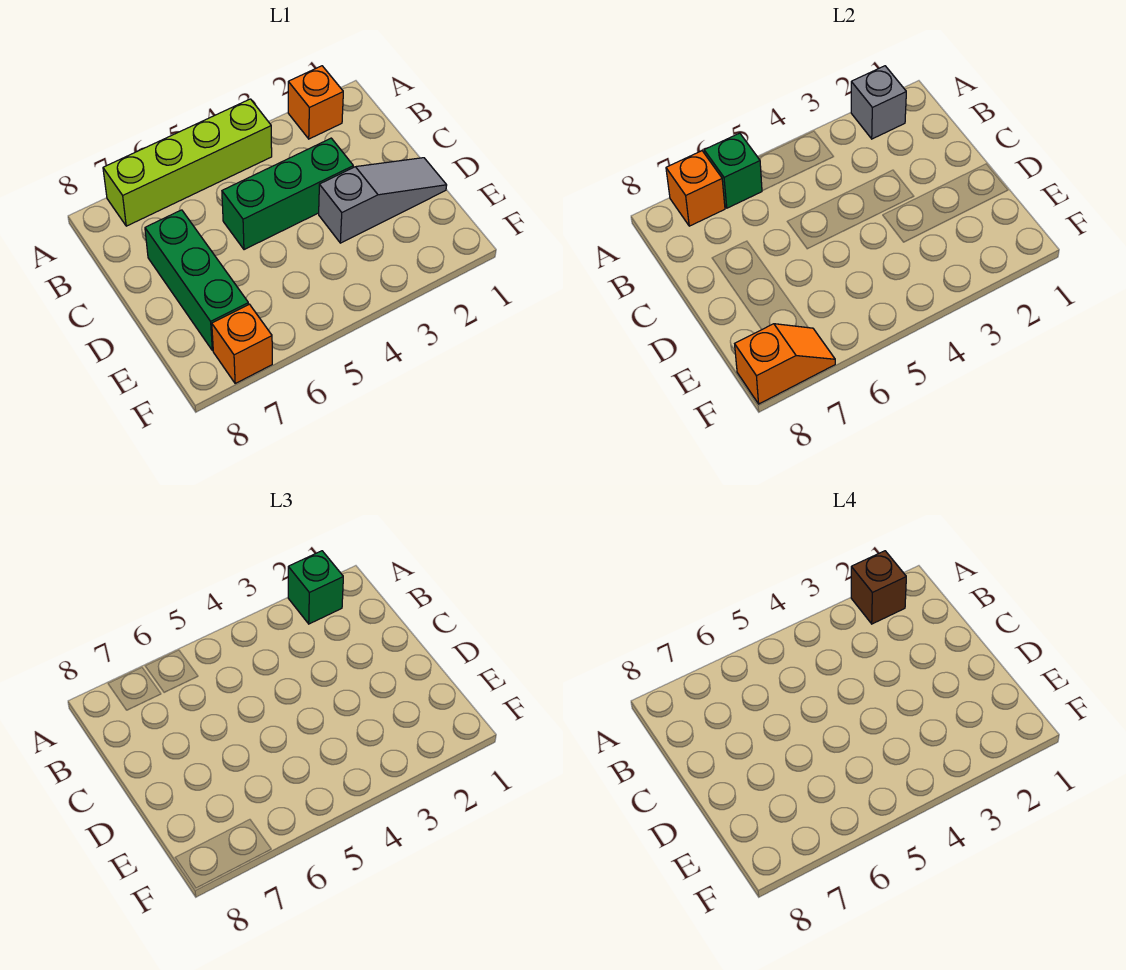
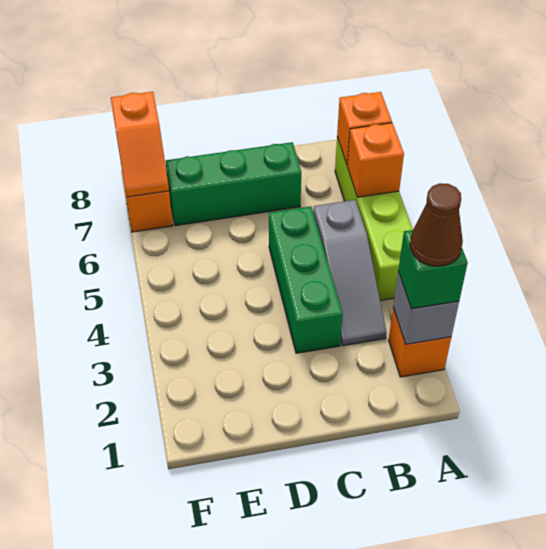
brown brick A2 level 4 -> brown cone A2 level 4
green brick A6 level 2 -> orange brick A6 level 2
grey slope D1:D3 level 1 top 3 -> grey slope B3:B5 level 1 top 5

